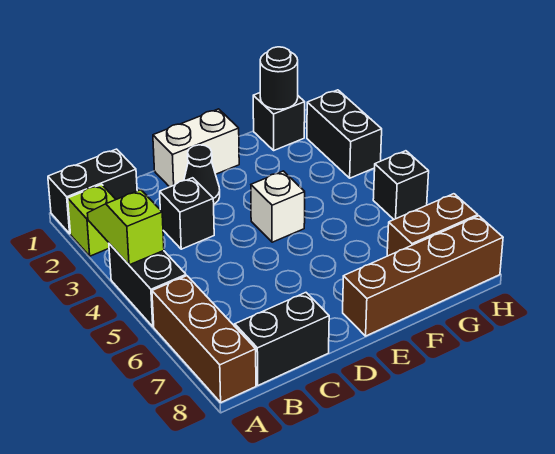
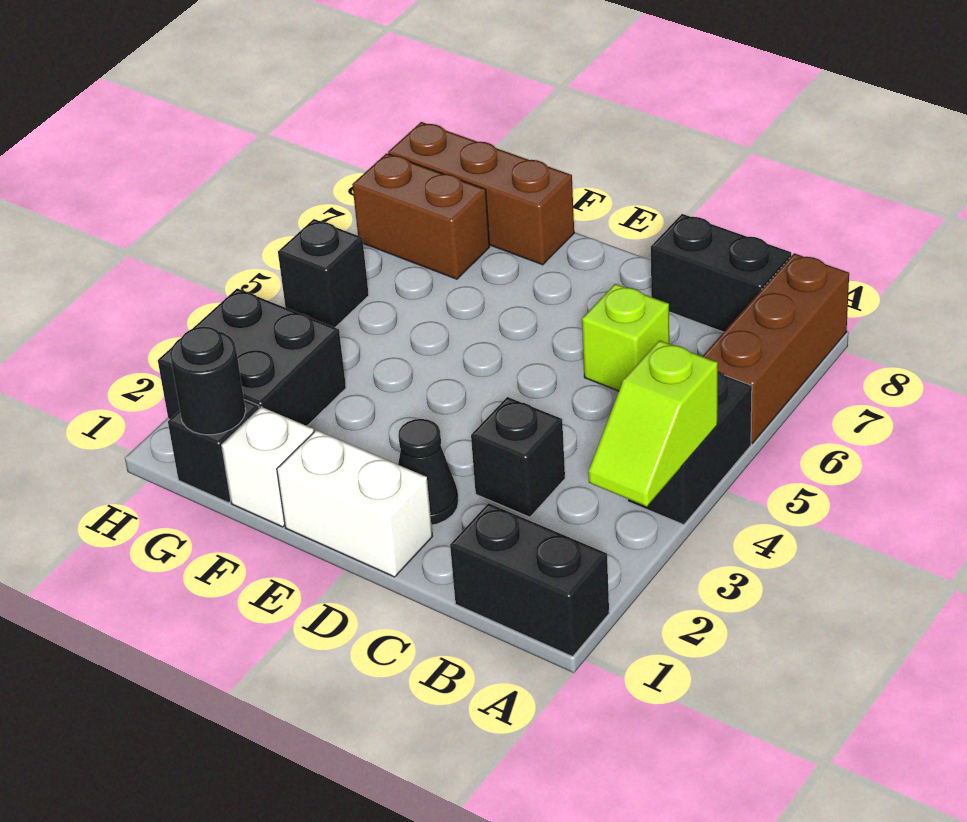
lime brick A2 level 1 -> lime brick C6 level 1
white brick E4 level 1 -> white brick F1 level 1
brown brick E8:H8 level 1 -> brown brick F8:H8 level 1
black brick H2:H3 level 1 -> black brick G2:H3 level 1

